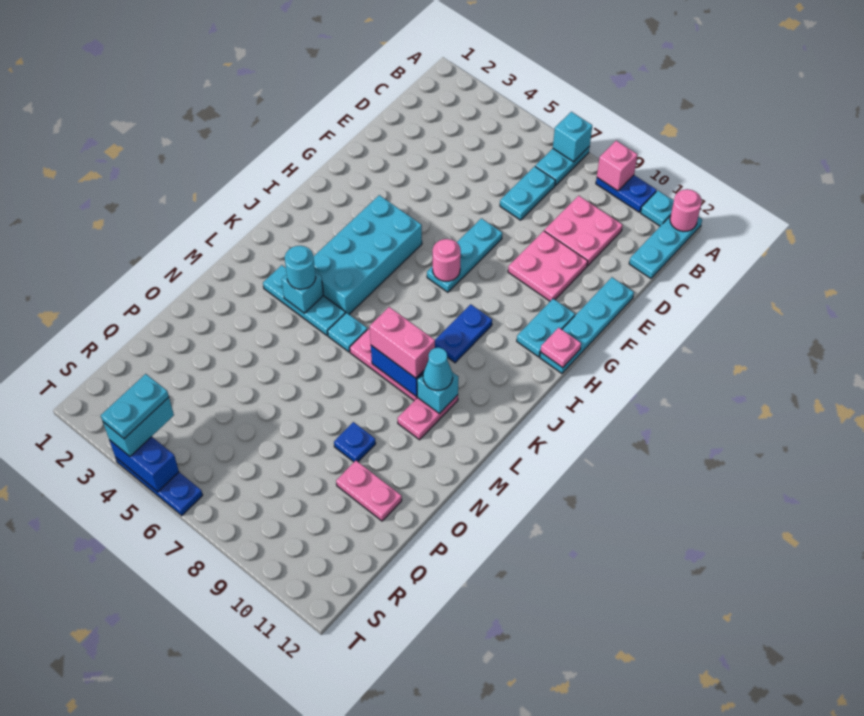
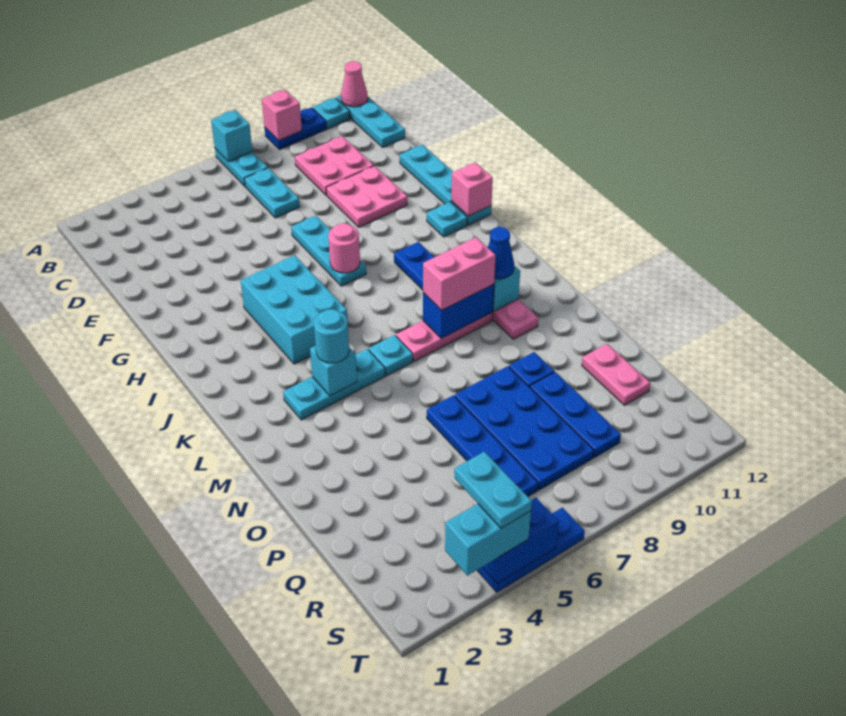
pink round brick A12 level 2 -> pink cone A12 level 2
cyan plate G11:H11 level 1 -> cyan plate H11 level 1
cyan brick H4:K5 level 1 -> cyan brick H4:J5 level 1
pink plate H12 level 2 -> pink brick H12 level 2
cyan cone L10 level 3 -> blue cone L10 level 3
none -> blue plate O6:R6 level 1
none -> blue plate O7:R8 level 1
none -> blue plate P9:R9 level 1
pink plate P10:P11 level 1 -> pink plate P11:Q11 level 1
cyan brick S4:T4 level 3 -> cyan brick T3:T4 level 3

